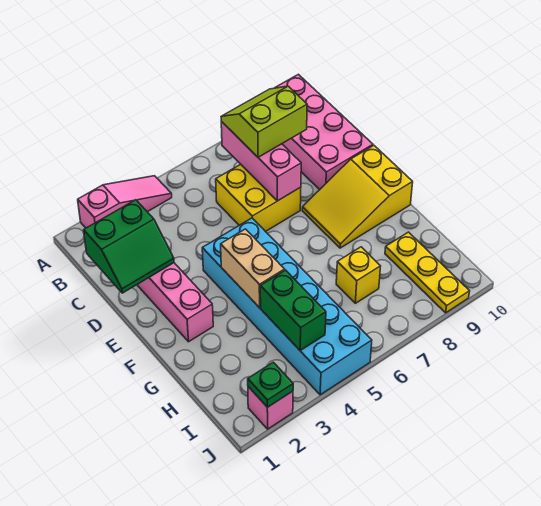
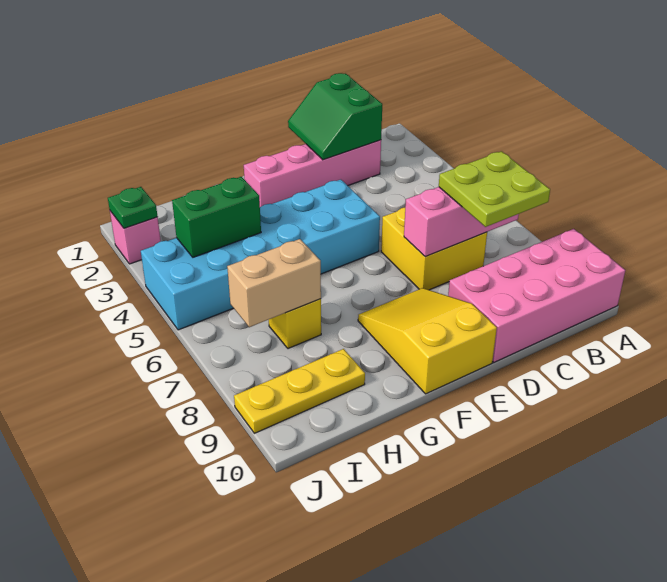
pink slope A2:A4 level 1 top 2 -> none
lime slope B7:C8 level 3 top C -> lime plate B7:C8 level 3
tan brick F4:G4 level 2 -> tan brick H7:I7 level 2

